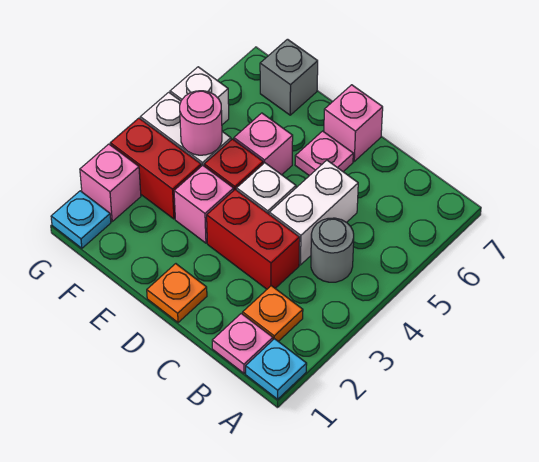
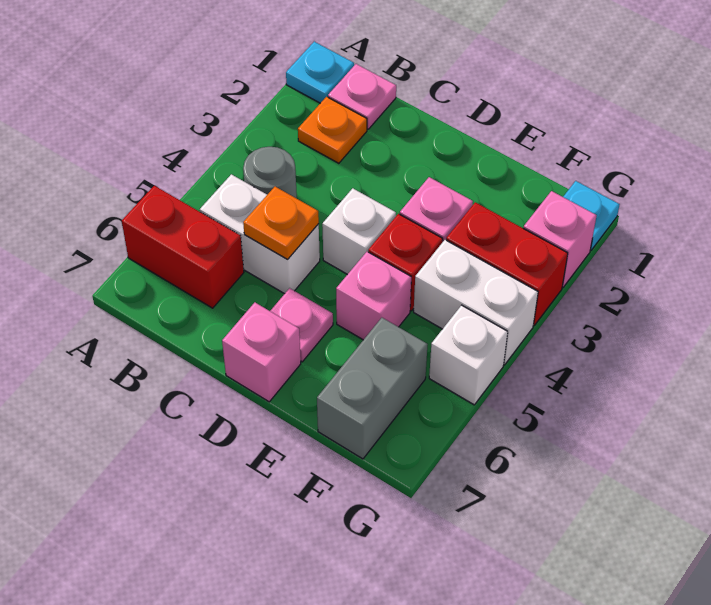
red brick C3:D3 level 1 -> red brick A6:B6 level 1
white brick C4:C5 level 1 -> white brick B5:C5 level 1
orange plate D1 level 1 -> orange plate C5 level 2
pink round brick F4 level 2 -> none
grey brick F7 level 1 -> grey brick F6:F7 level 1

